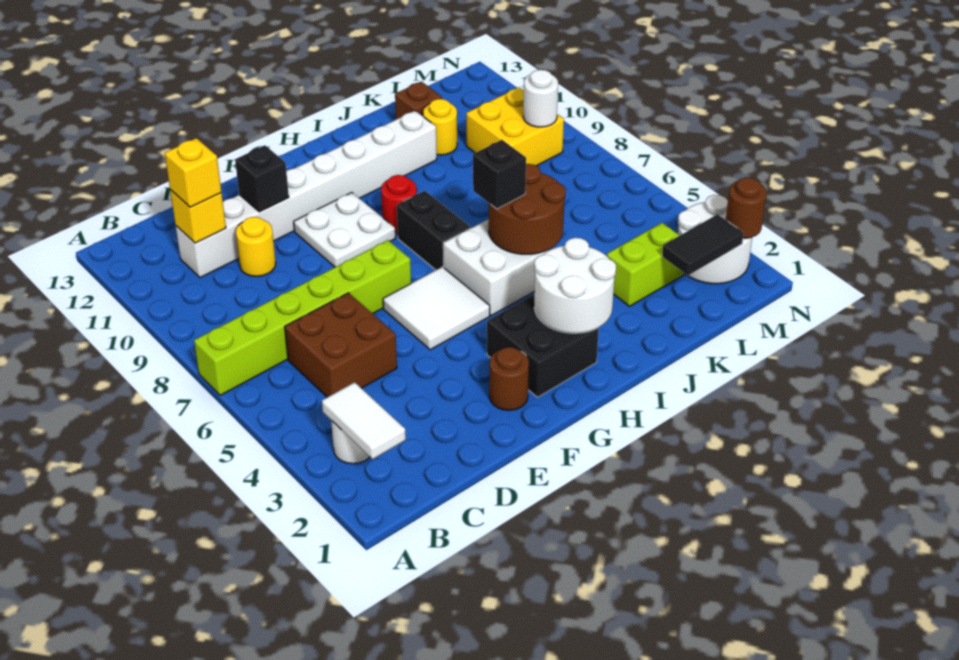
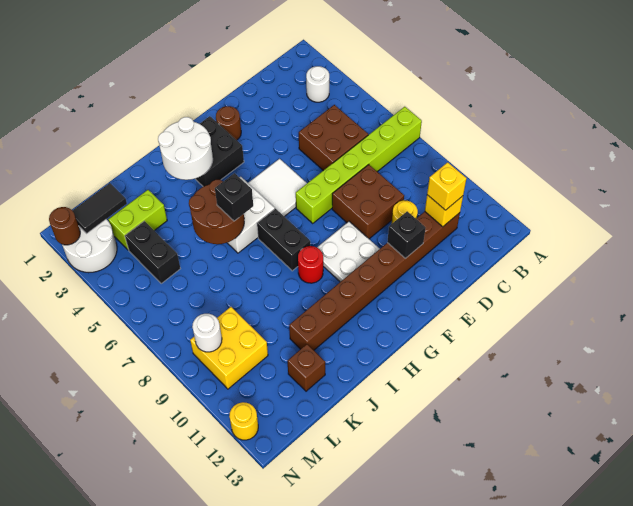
white tile B2:B3 level 2 -> none
white brick C11:J11 level 1 -> brown brick C11:J11 level 1
none -> brown brick D8:E9 level 1
yellow round brick K11 level 1 -> yellow round brick N12 level 1
none -> black brick L4:L5 level 1

